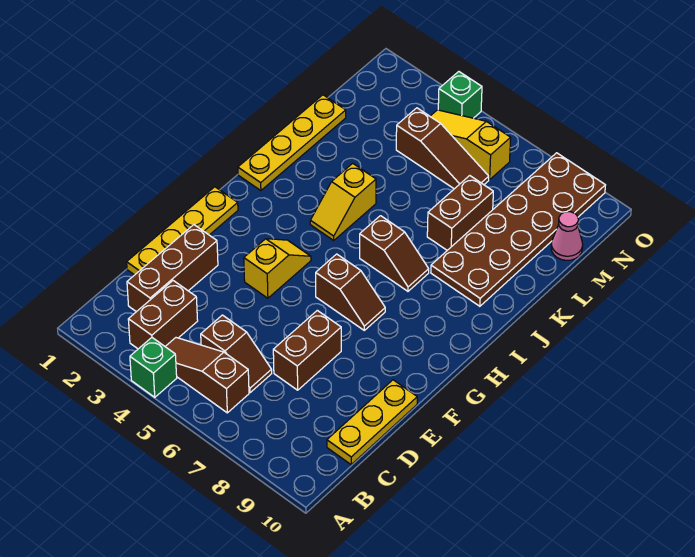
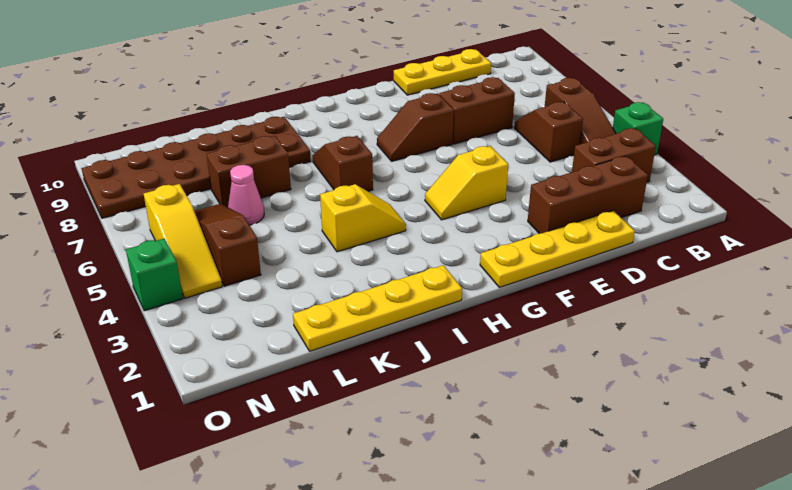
brown slope G6:G7 level 1 top 6 -> brown slope F7:G7 level 1 top F
pink cone M10 level 1 -> pink cone L6 level 1

